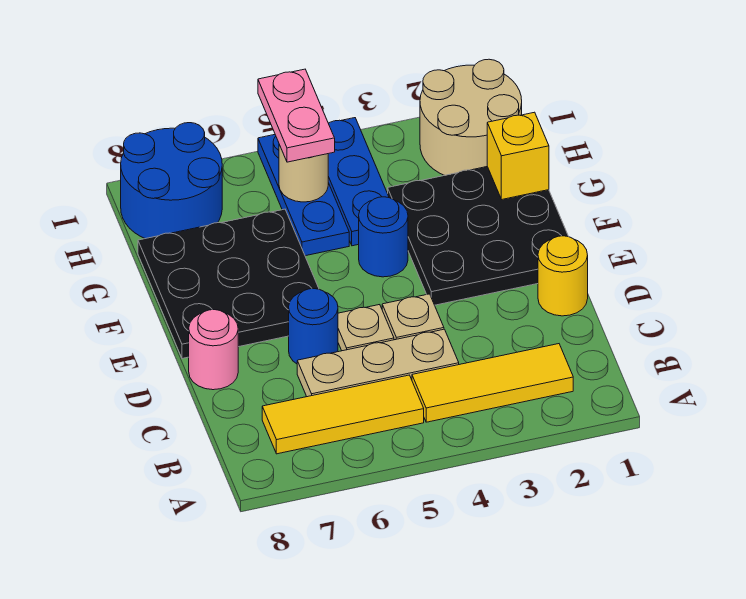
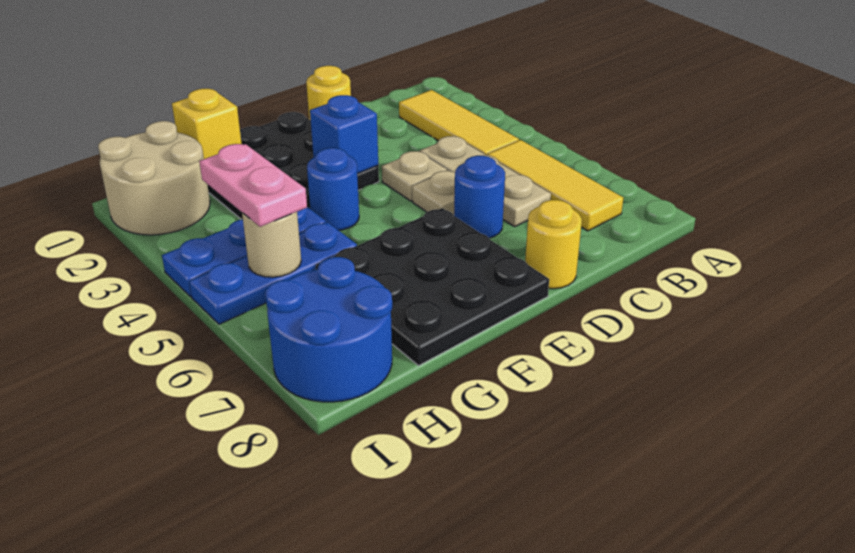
pink round brick D8 level 1 -> yellow round brick D8 level 1
none -> blue brick E3 level 2
pink plate H5:I5 level 3 -> pink plate H4:H5 level 3

